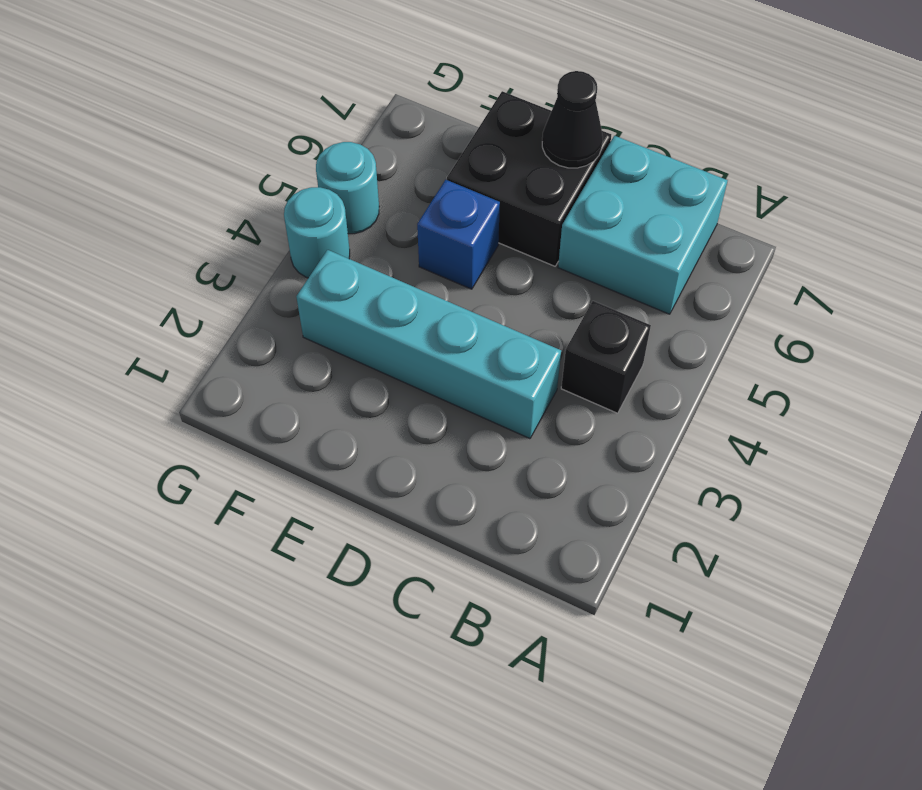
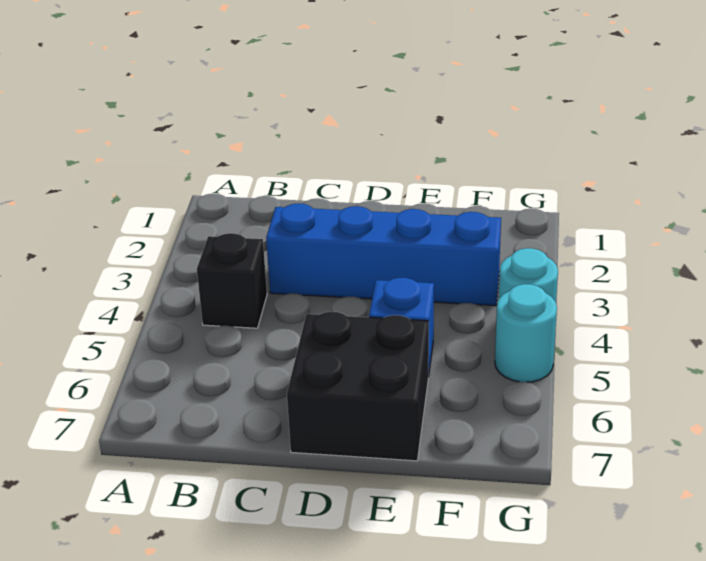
cyan brick B6:C7 level 1 -> none
cyan brick C3:F3 level 1 -> blue brick C3:F3 level 1
black cone D7 level 2 -> none

